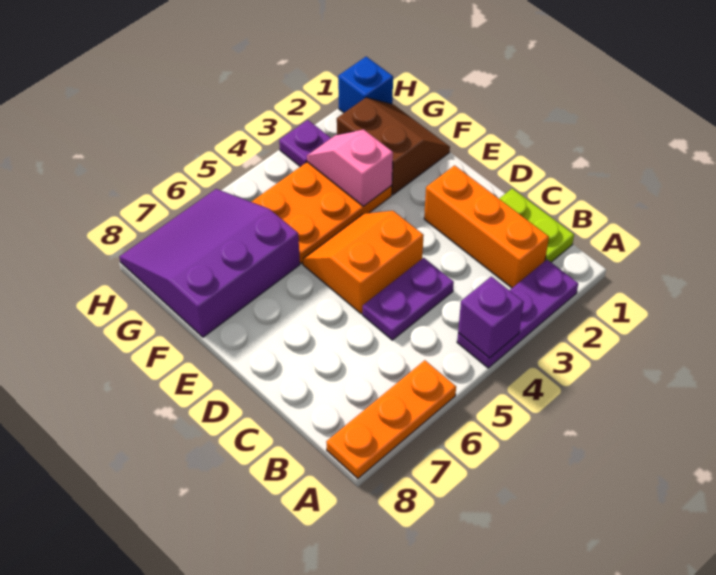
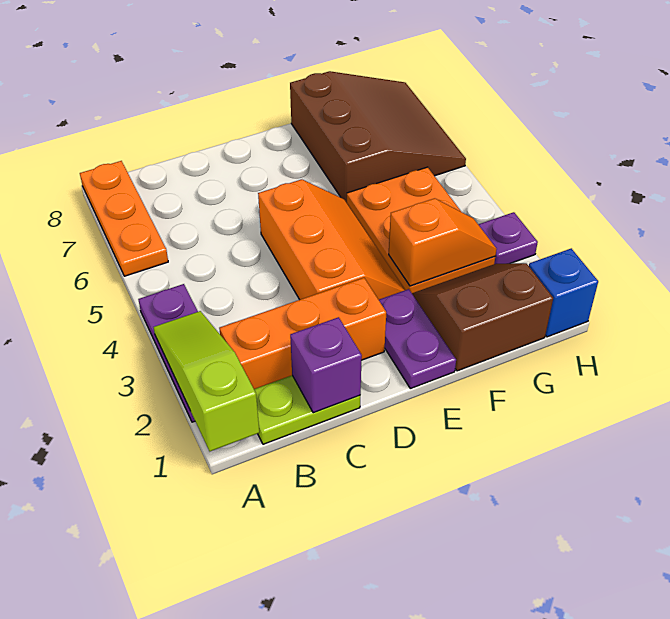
none -> lime slope A1:A3 level 2 top 1
purple brick A4 level 2 -> purple brick C1 level 2
purple plate C4:C5 level 1 -> purple plate E1:E2 level 1
orange slope D4:E5 level 1 top D -> orange slope D3:E5 level 1 top D
brown slope F1:G2 level 1 top 2 -> brown slope F1:G2 level 1 top 1
pink slope F3:G3 level 2 top F -> orange slope F3:G3 level 2 top F
purple slope F6:H8 level 1 top F -> brown slope F6:H8 level 1 top F

